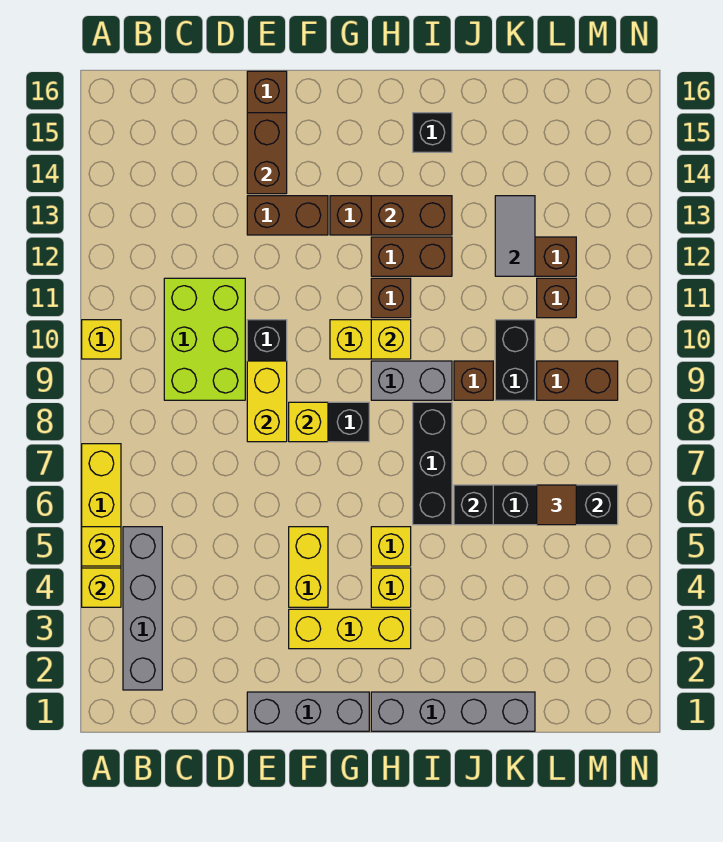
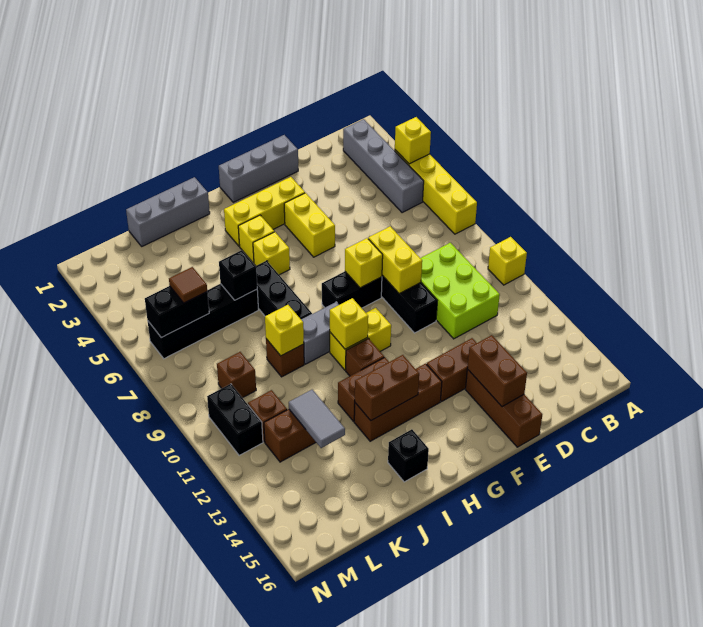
yellow brick A5 level 2 -> yellow brick J9 level 2
grey brick H1:K1 level 1 -> grey brick I1:K1 level 1
black brick K9:K10 level 1 -> black brick M10:M11 level 1
brown brick L9:M9 level 1 -> brown brick L9 level 1

